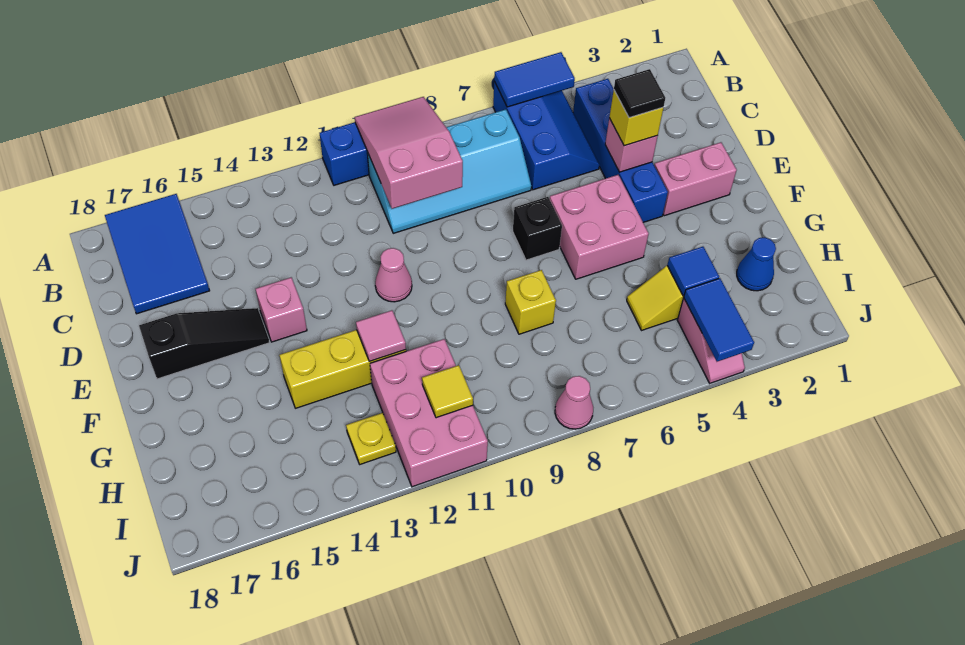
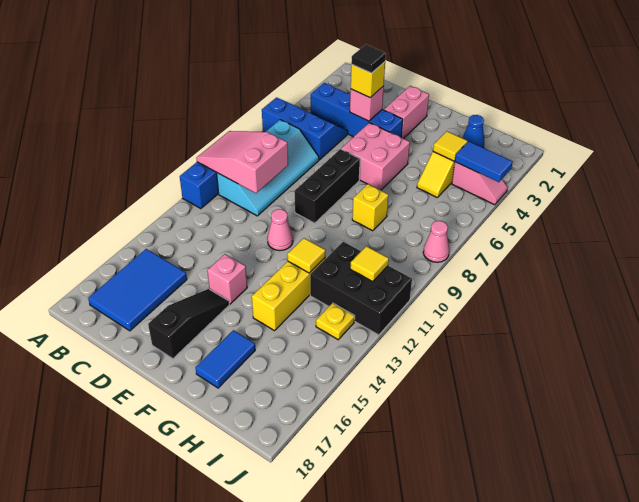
blue tile A5:A6 level 2 -> blue tile G16:G17 level 1
blue tile A16:C17 level 1 -> blue tile B15:C17 level 1
black brick E7 level 1 -> black brick E7:E9 level 1
pink tile G12 level 2 -> yellow tile G12 level 2
blue tile H4 level 2 -> yellow tile H4 level 2
pink brick H11:J12 level 1 -> black brick H11:J12 level 1

